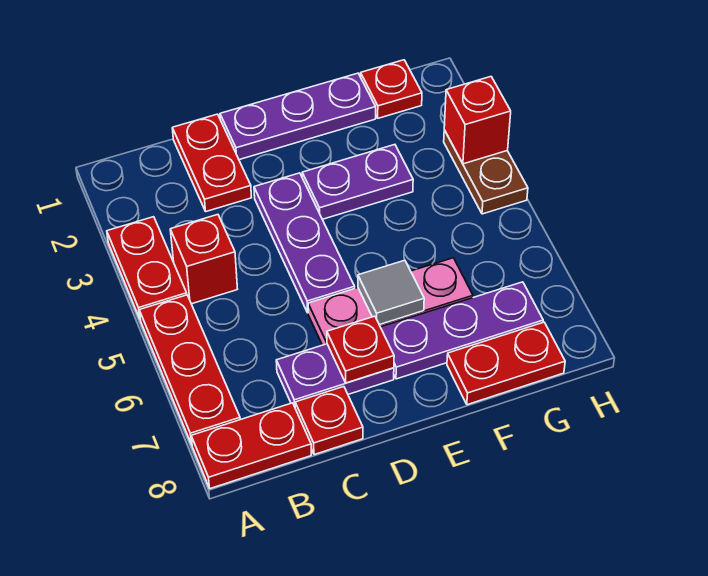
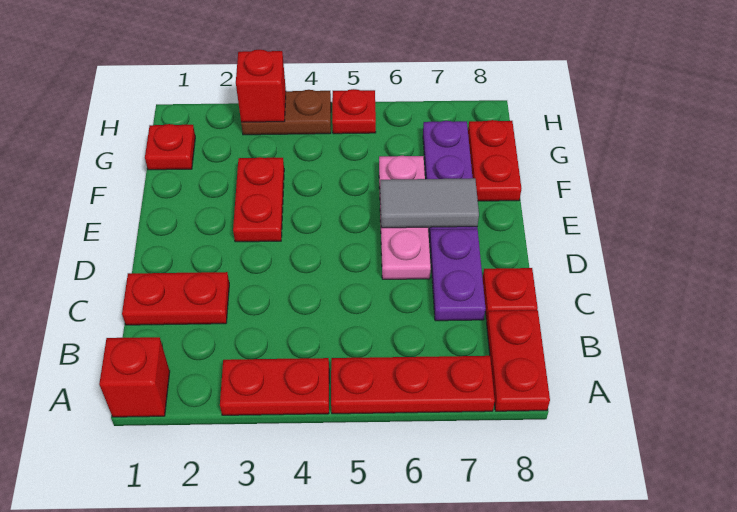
red brick B4 level 1 -> red brick A1 level 1
purple plate D1:F1 level 1 -> none
purple plate D3:D5 level 1 -> none
red plate D7 level 2 -> red plate H5 level 1
purple plate E3:F3 level 1 -> red plate E3:F3 level 1
grey tile E6 level 2 -> grey tile E6:E7 level 2

